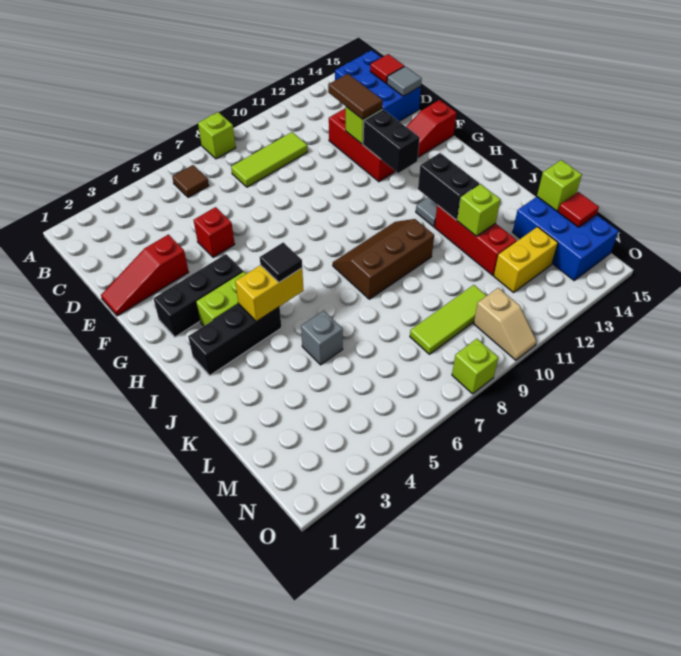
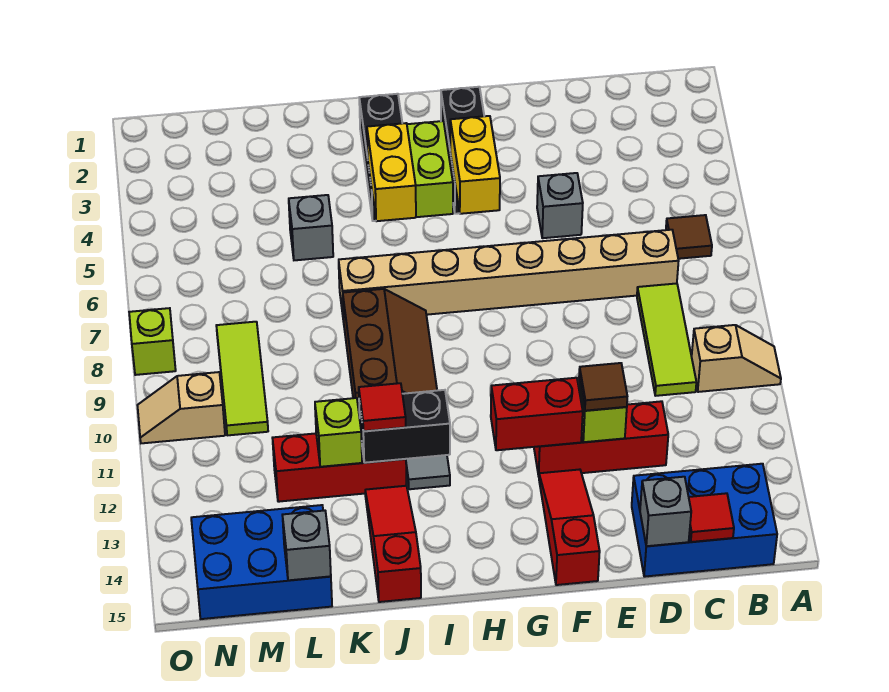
lime brick A8 level 1 -> none
none -> tan slope A10:B10 level 1 top B
none -> tan brick C7:J7 level 1
brown tile D12:E12 level 3 -> brown tile E12 level 3
grey tile D15 level 2 -> grey brick D15 level 2
red slope E1:E3 level 1 top 3 -> red slope J13:J15 level 1 top 15
red brick E5 level 1 -> grey brick E5 level 1
black brick F12:G12 level 2 -> red brick F12:G12 level 2
black tile I5 level 3 -> none
lime brick L15 level 2 -> grey brick L15 level 2
yellow brick M12:M13 level 1 -> yellow brick G4:G5 level 2
red tile M15 level 2 -> red tile J12 level 3

